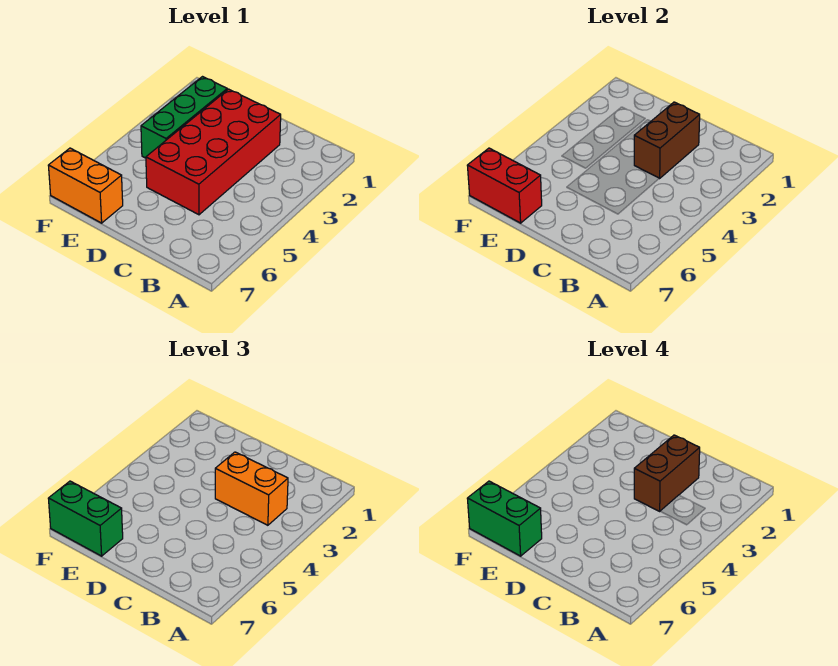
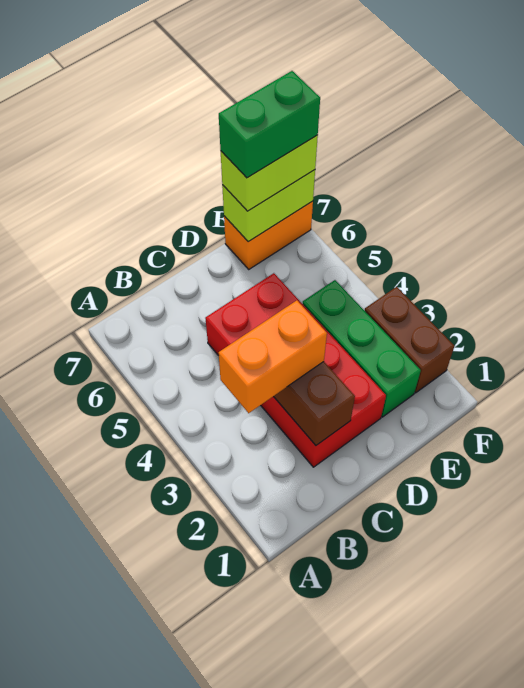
brown brick C2:C3 level 4 -> brown brick F2:F3 level 1
red brick E7:F7 level 2 -> lime brick E7:F7 level 2
green brick E7:F7 level 3 -> lime brick E7:F7 level 3

